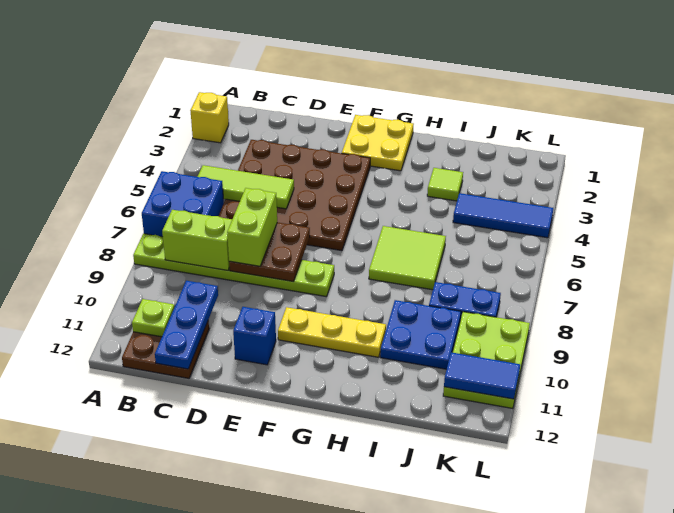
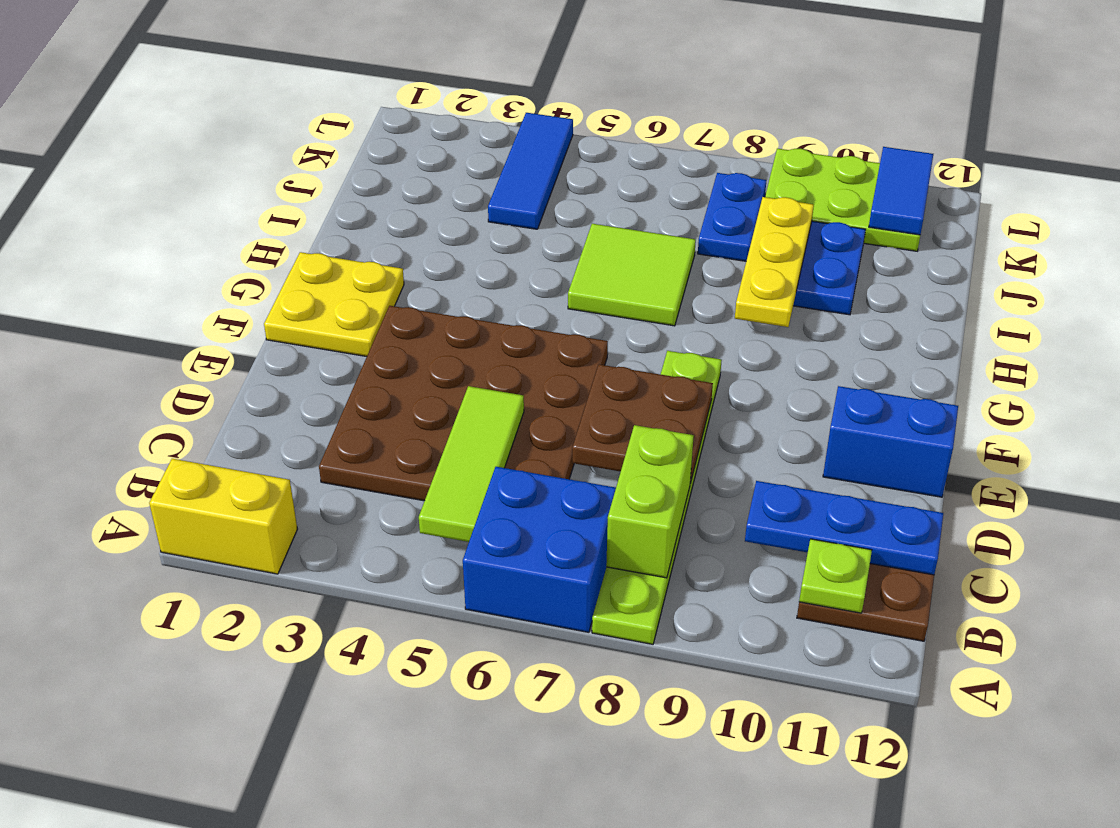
yellow brick A2 level 1 -> yellow brick A1:A2 level 1
lime brick D7:D8 level 3 -> none
blue brick E11 level 1 -> blue brick E11:E12 level 1
yellow plate F10:H10 level 1 -> yellow plate H9:J9 level 2
lime tile I3 level 1 -> none

